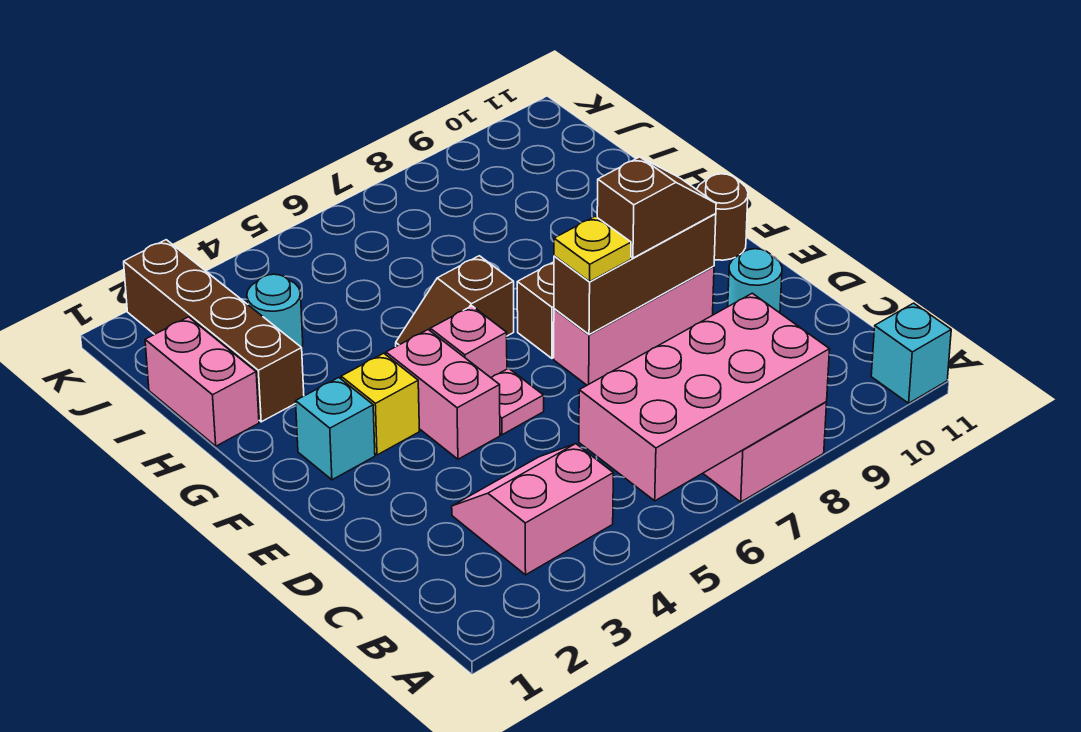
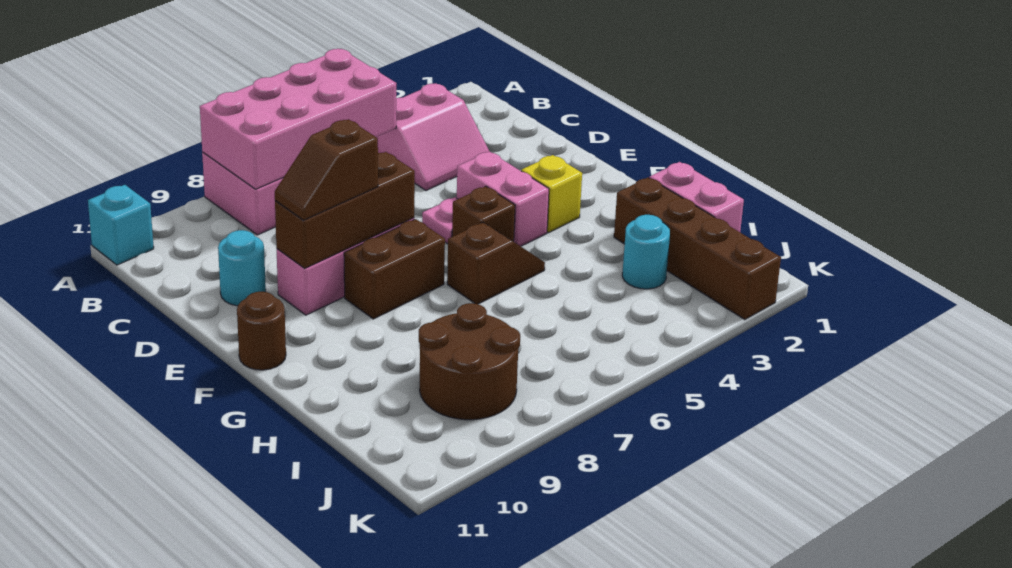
yellow plate E7 level 3 -> none
cyan brick F2 level 1 -> none
pink brick F5 level 1 -> brown brick F5 level 1
none -> brown round brick I8:J9 level 1

